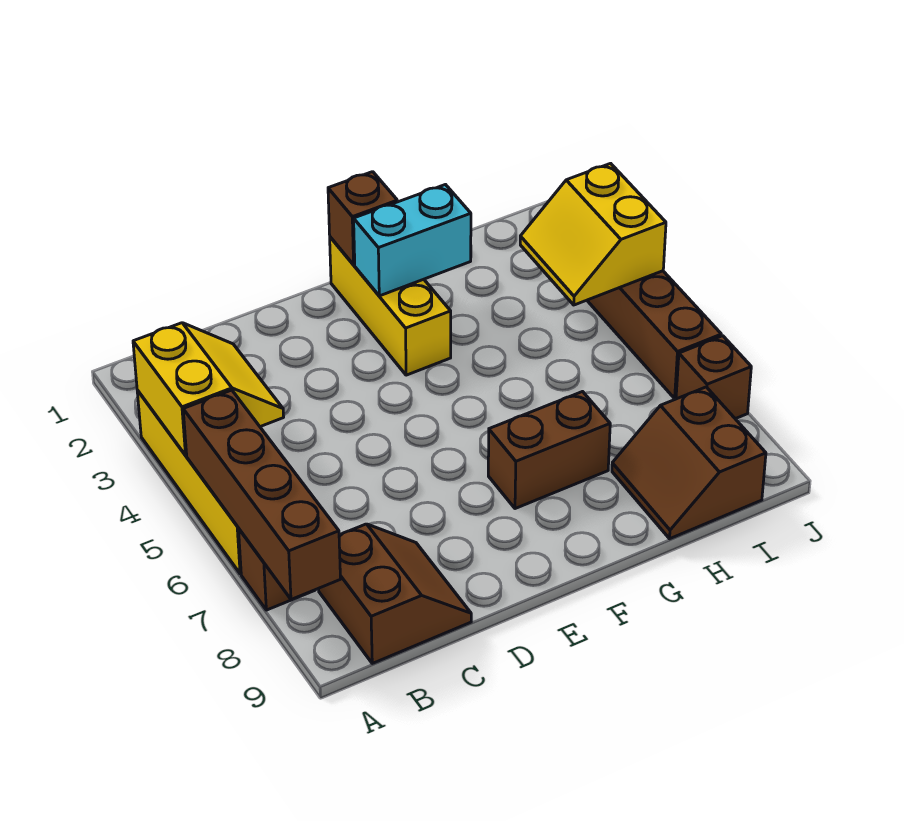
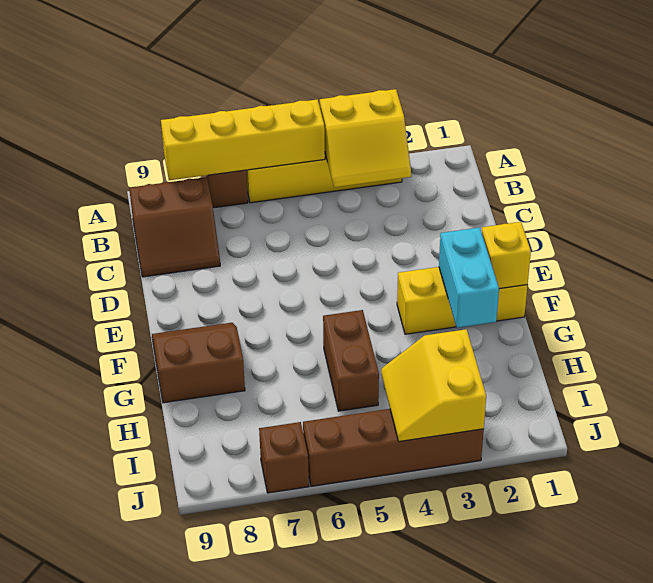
brown brick A5:A8 level 2 -> yellow brick A5:A8 level 2
brown brick F1 level 2 -> yellow brick F1 level 2
brown brick F7:G7 level 1 -> brown brick G5:H5 level 1
brown slope H8:I9 level 1 top I -> brown slope F8:G9 level 1 top G
yellow slope I3:J4 level 2 top J -> yellow slope I3:J4 level 2 top 3

